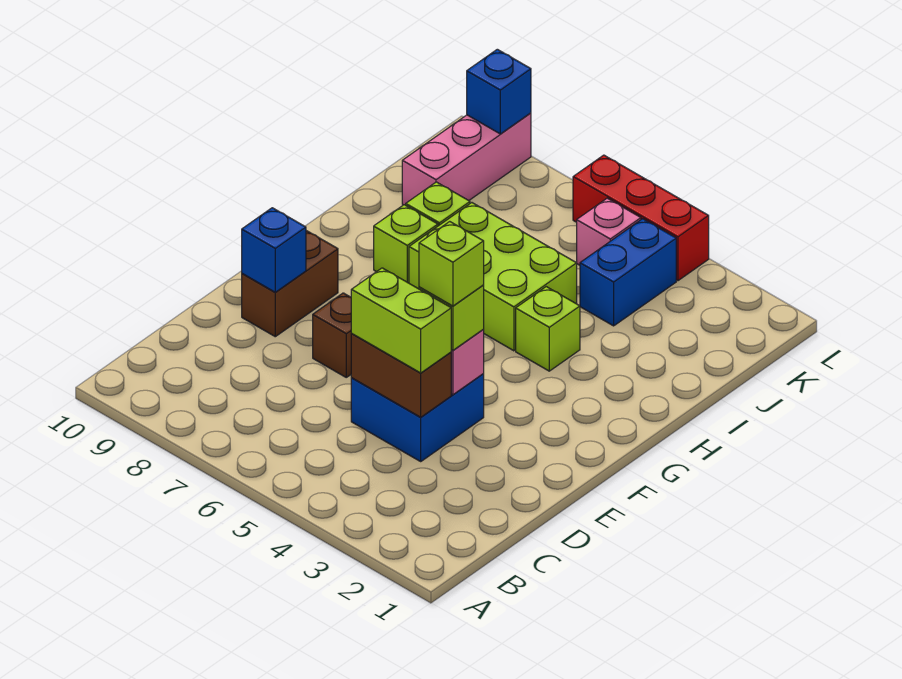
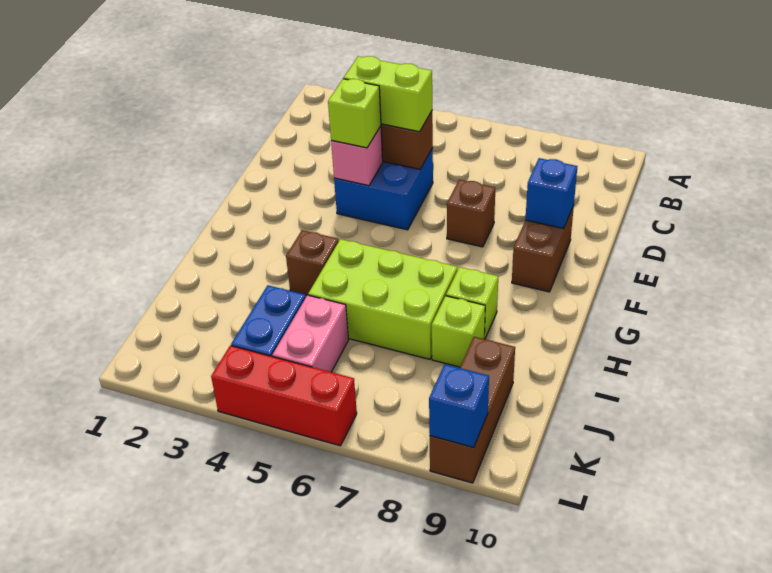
lime brick E4 level 4 -> none
lime brick H4 level 1 -> brown brick H4 level 1
pink brick J9:L9 level 1 -> brown brick J9:L9 level 1
pink brick K5 level 1 -> pink brick J5:K5 level 1

